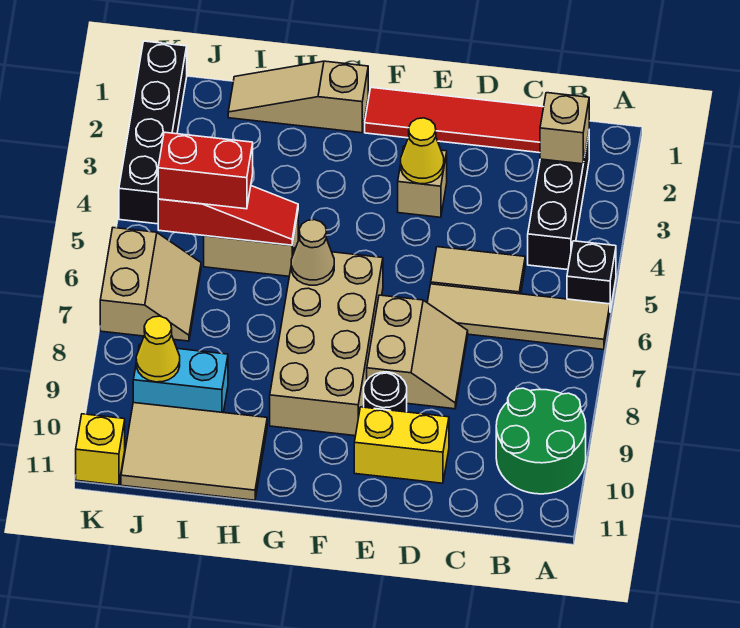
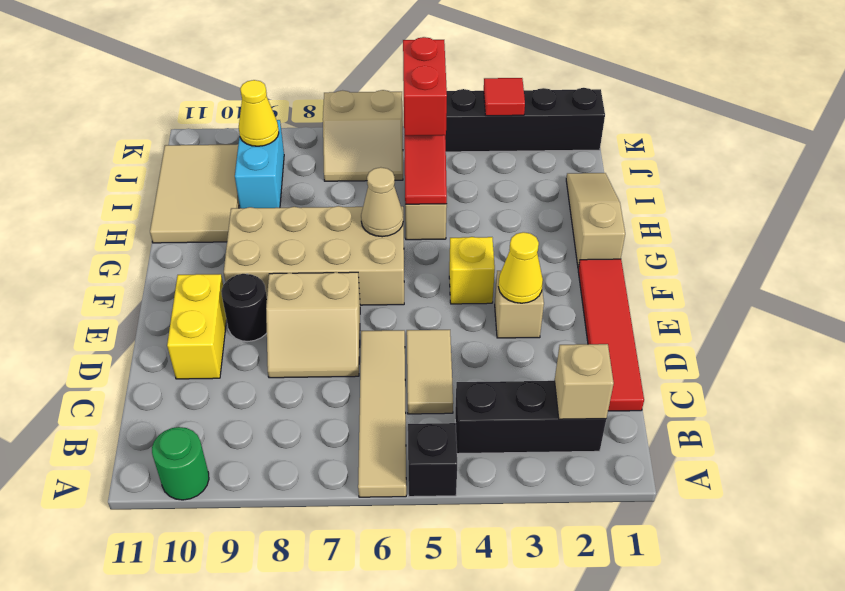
green round brick A9:B10 level 1 -> green round brick A10 level 1
none -> red tile K3 level 2
yellow brick K11 level 1 -> yellow brick F4 level 1

